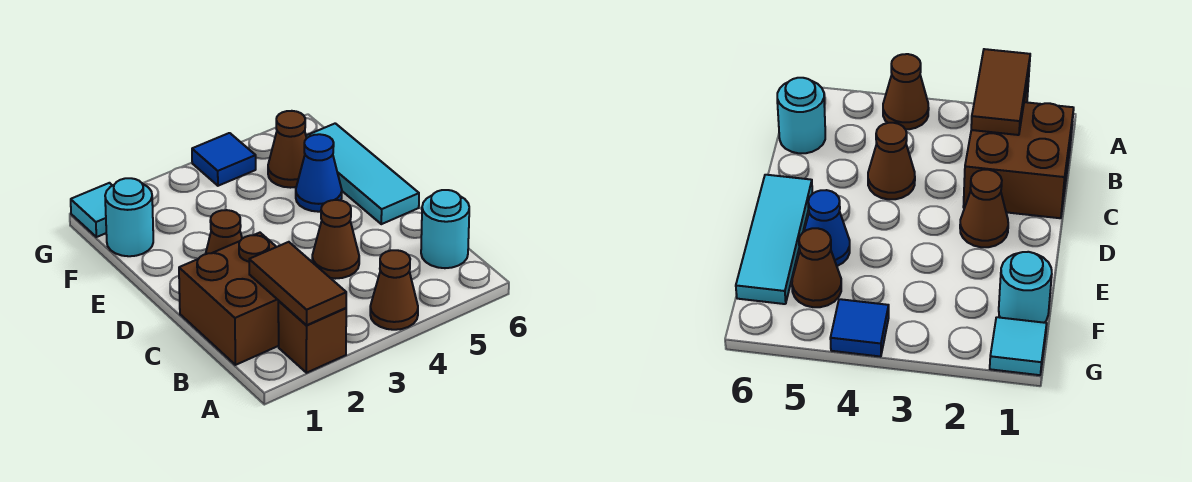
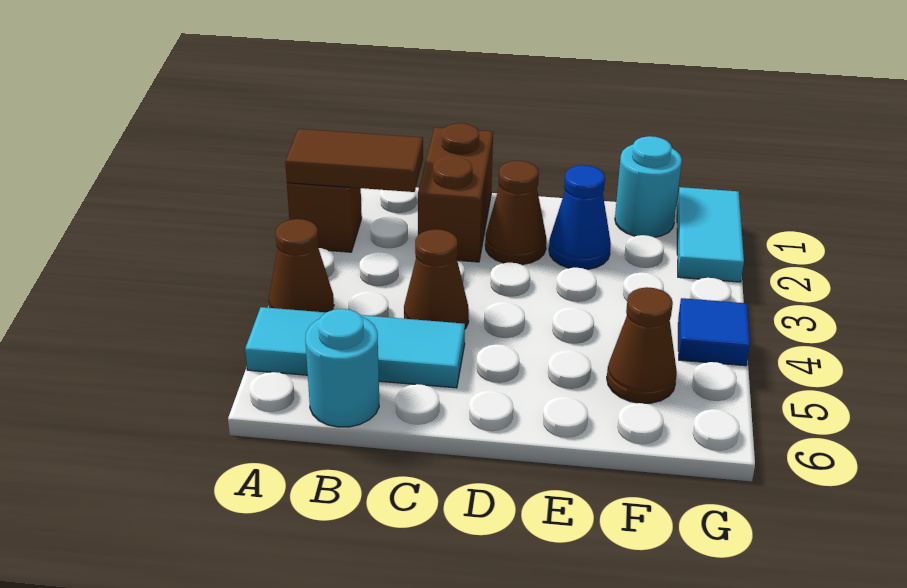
brown brick B1:C2 level 1 -> brown brick C1:C2 level 1
cyan tile D6:F6 level 1 -> cyan tile A5:C5 level 1
blue cone E5 level 1 -> blue cone E2 level 1
cyan tile G1 level 1 -> cyan tile G1:G2 level 1

